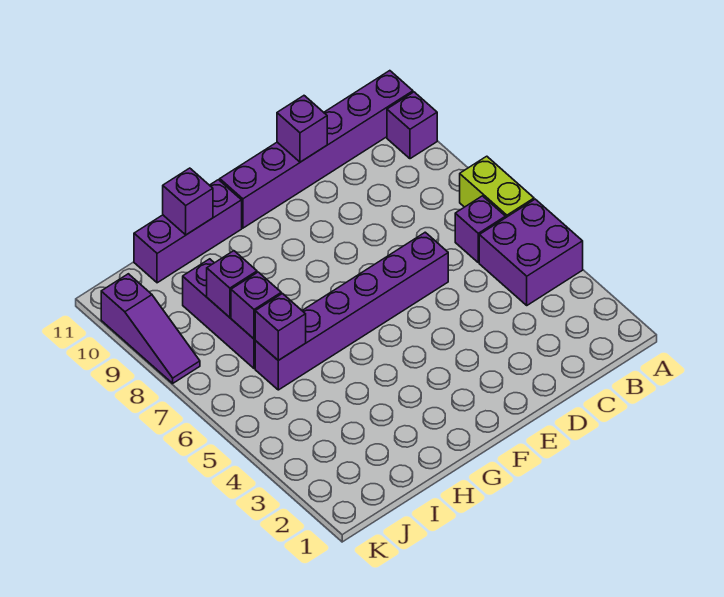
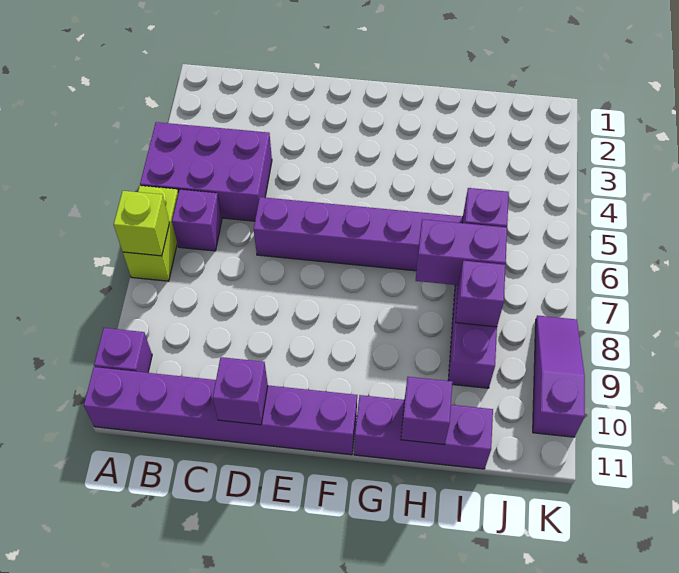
purple brick A4:B5 level 1 -> purple brick A4:C5 level 1
none -> lime brick A7 level 2
purple brick I7 level 2 -> purple brick H7:I7 level 2

